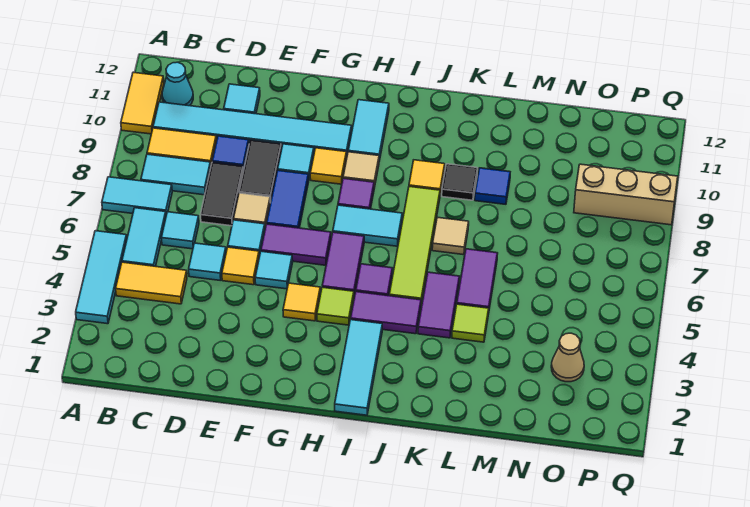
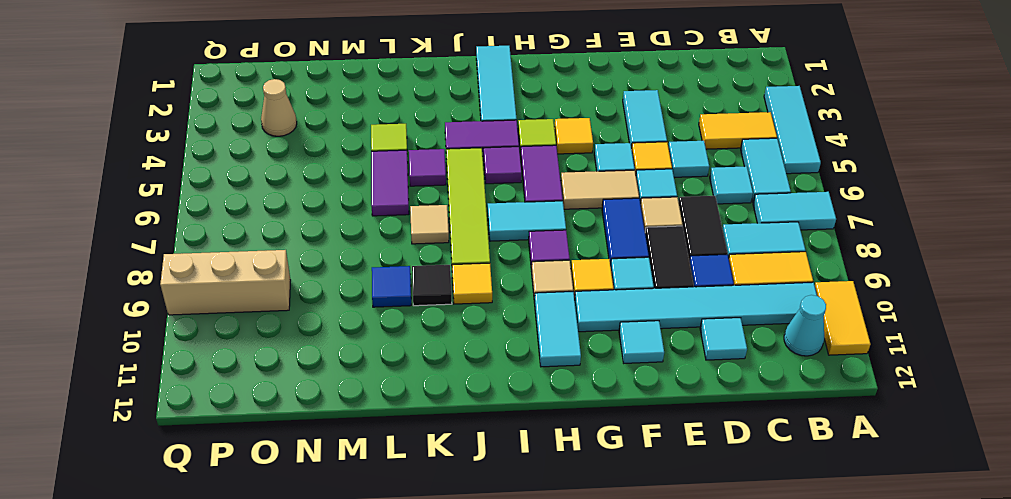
none -> cyan tile E3:E4 level 1
purple tile F6:G6 level 1 -> tan tile F6:G6 level 1
none -> cyan tile F11 level 1
purple tile K4:K5 level 1 -> purple tile K5 level 1

